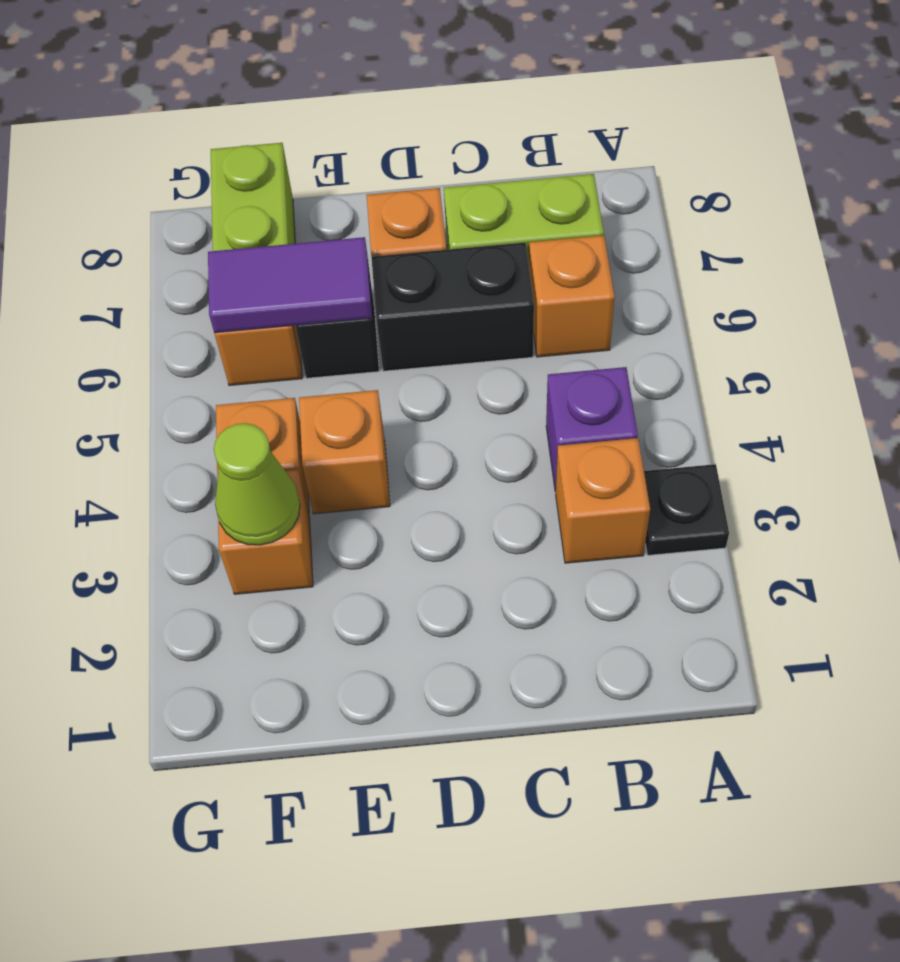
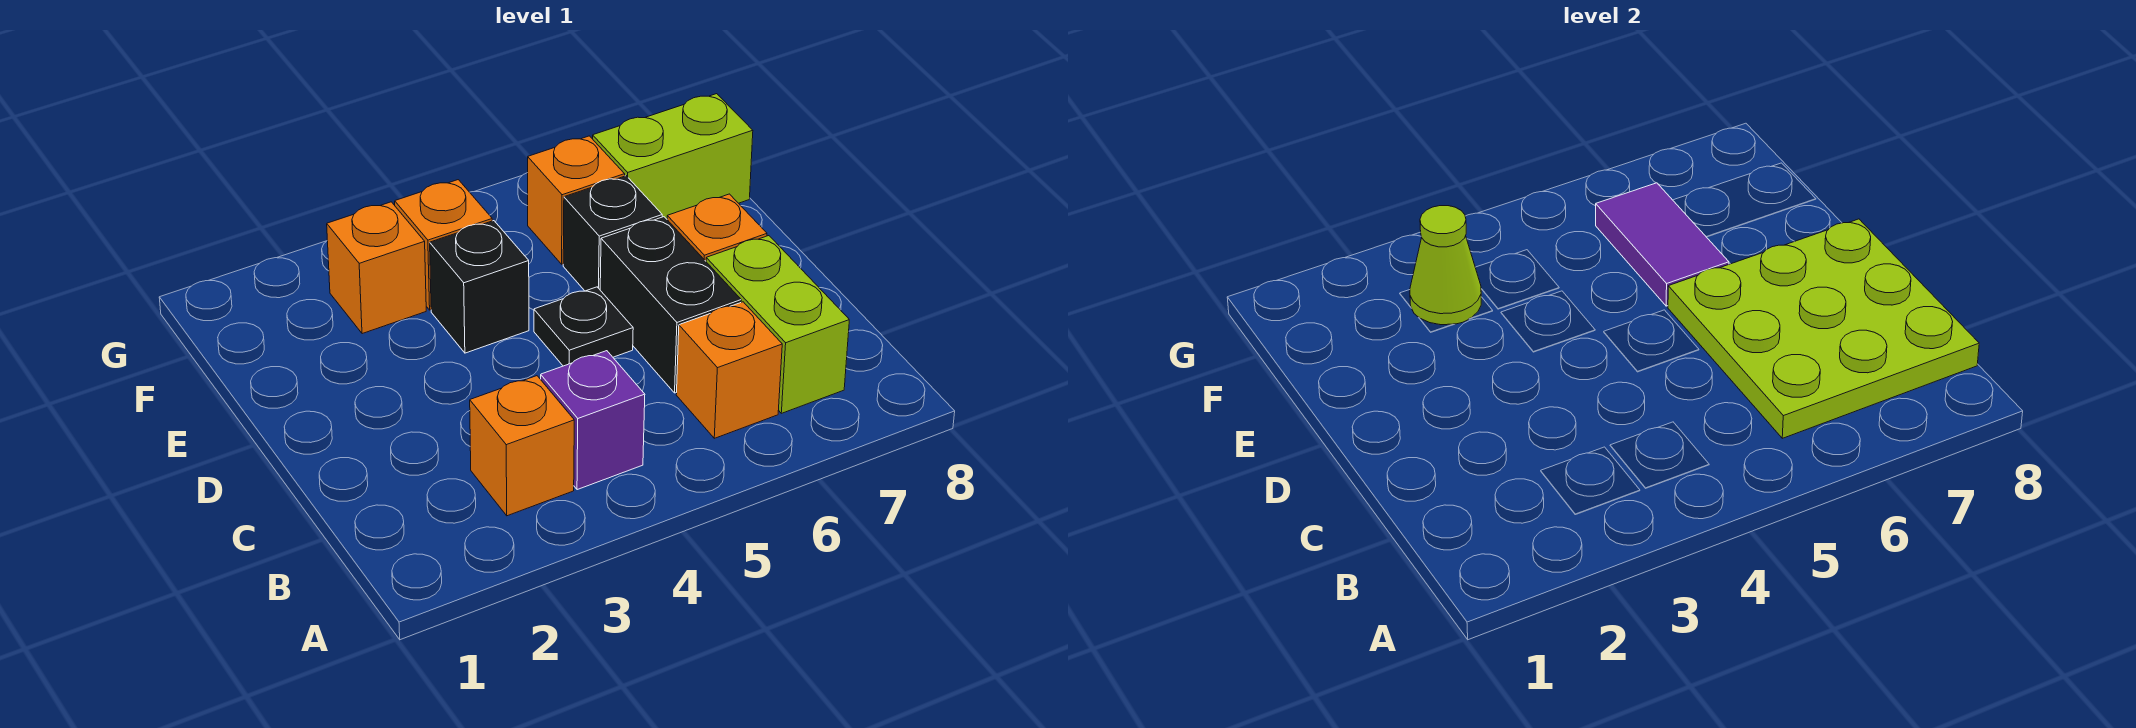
black plate A3 level 1 -> black plate D5 level 1
none -> lime plate B6:D8 level 2
orange brick E4 level 1 -> black brick E4 level 1

